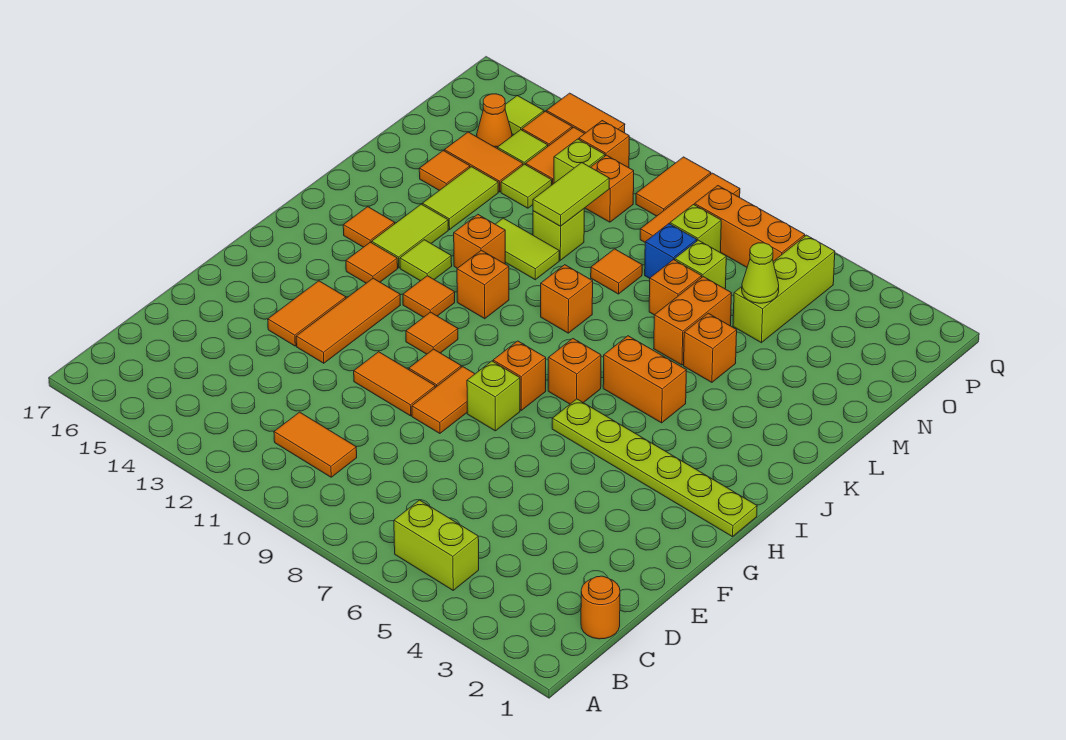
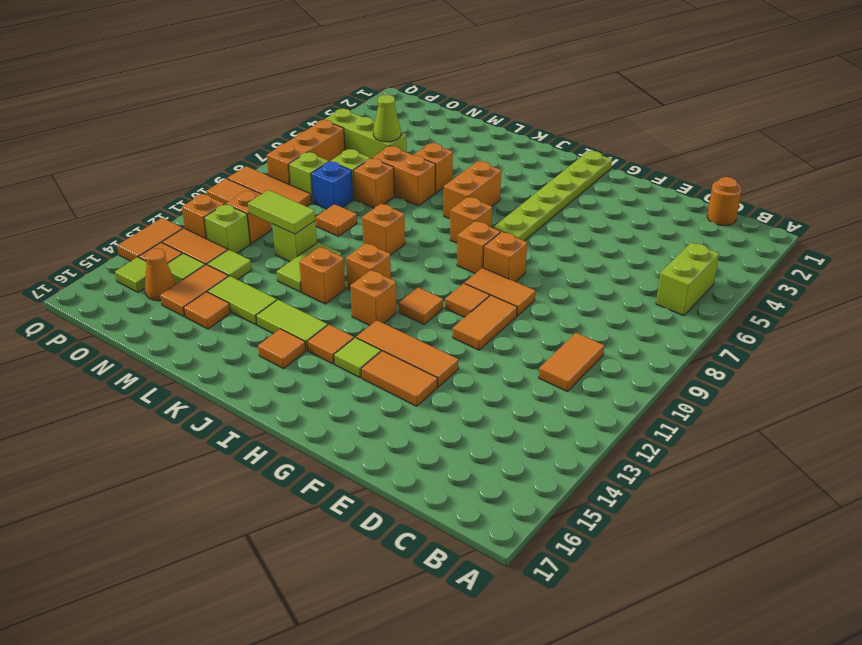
lime brick G8 level 1 -> orange brick G8 level 1
orange tile I12 level 1 -> orange brick I12 level 1
lime tile J13 level 1 -> lime tile H14 level 1

